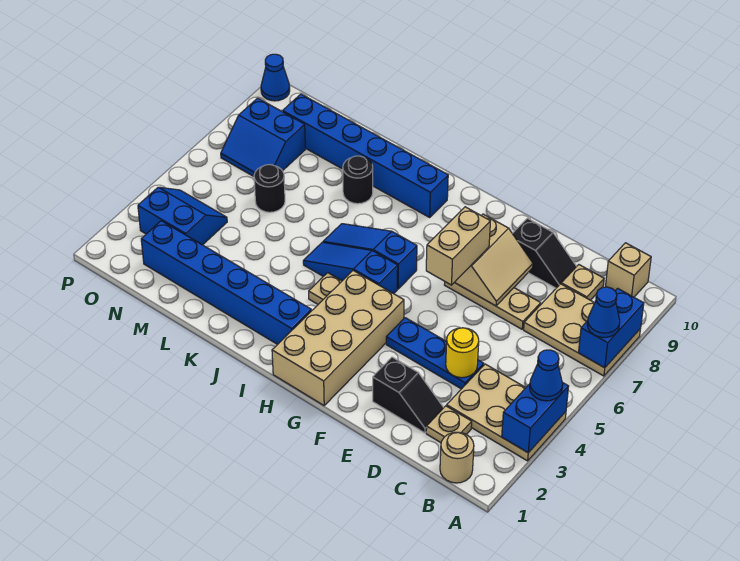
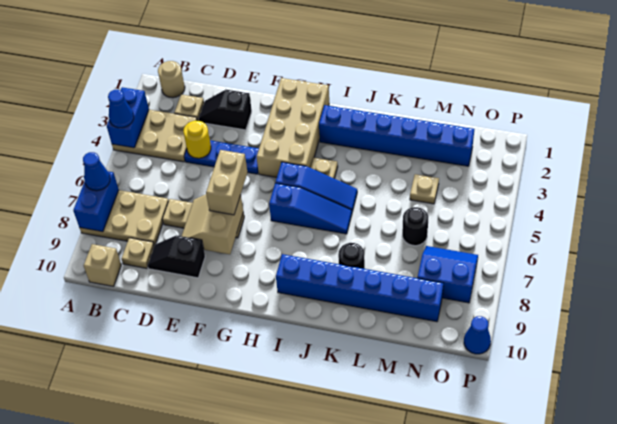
none -> tan plate M4 level 1
blue slope N3:O4 level 1 top 3 -> none

